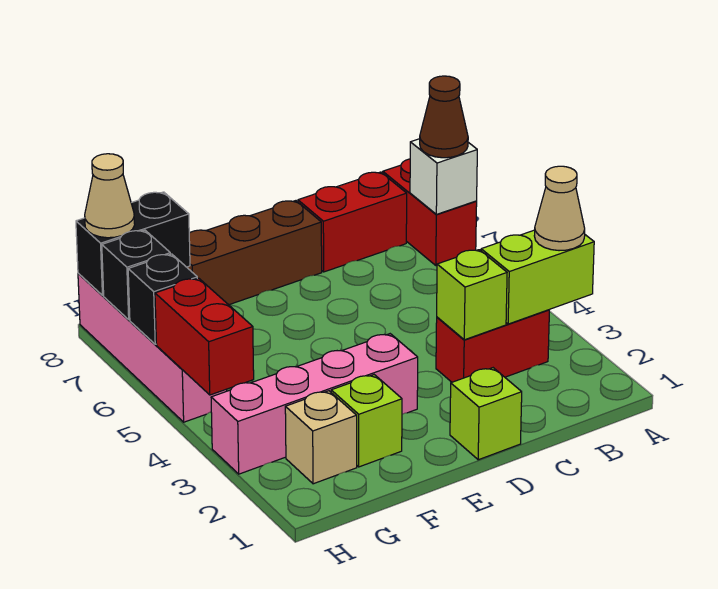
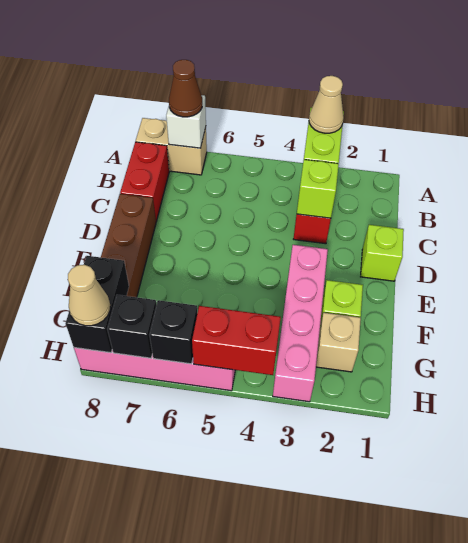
red brick A7:A8 level 1 -> tan brick A7:A8 level 1

